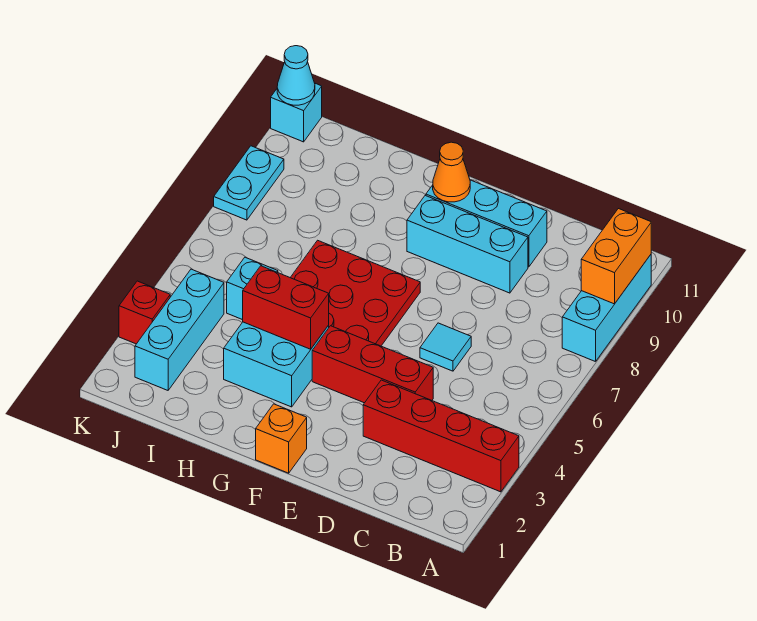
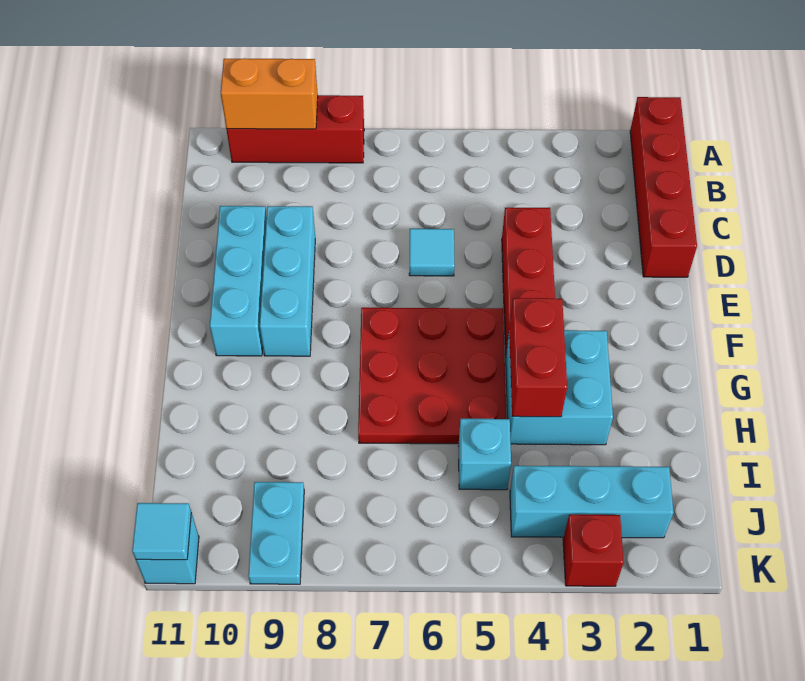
red brick A3:D3 level 1 -> red brick A1:D1 level 1
cyan brick A8:A10 level 1 -> red brick A8:A10 level 1
orange brick F1 level 1 -> none
orange cone F10 level 2 -> none
cyan plate K8:K9 level 1 -> cyan plate J9:K9 level 1
cyan cone K11 level 2 -> cyan tile K11 level 2

